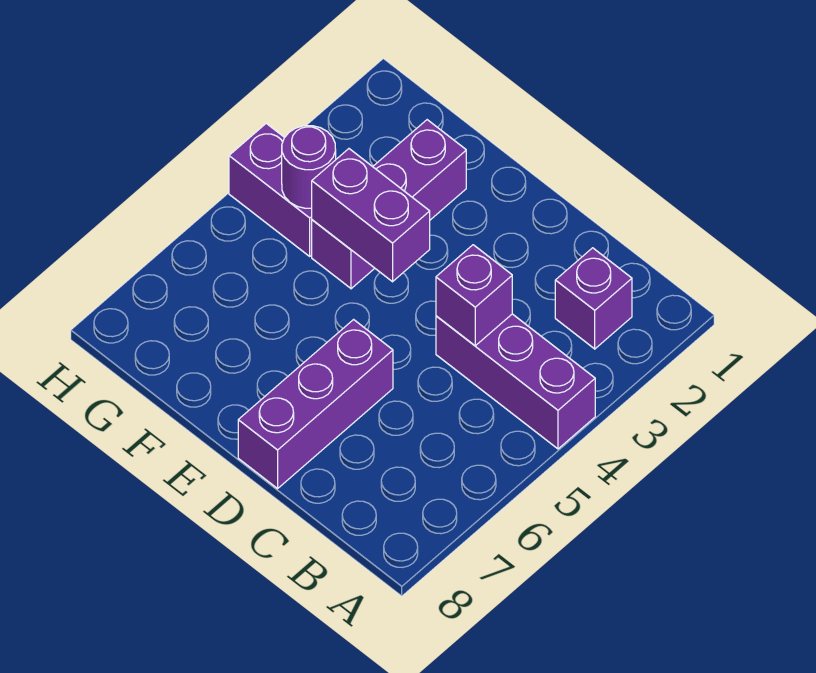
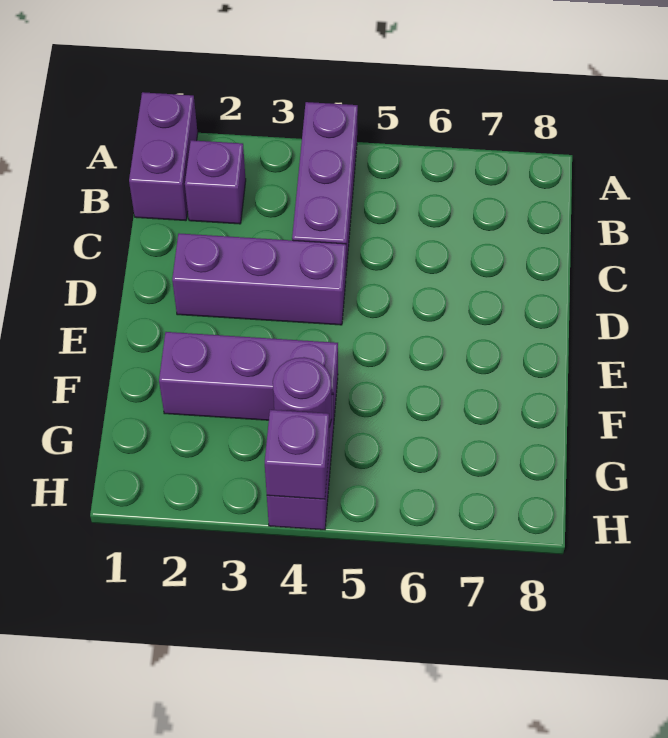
purple brick C4 level 2 -> purple brick H4 level 2
purple brick D6:D8 level 1 -> purple brick D2:D4 level 1
purple brick E4:F4 level 2 -> purple brick A1:B1 level 1

